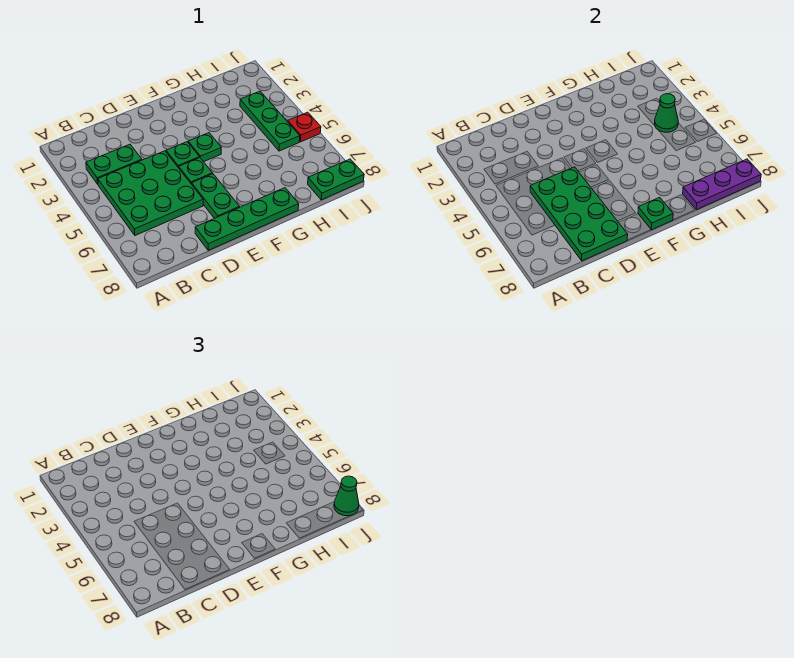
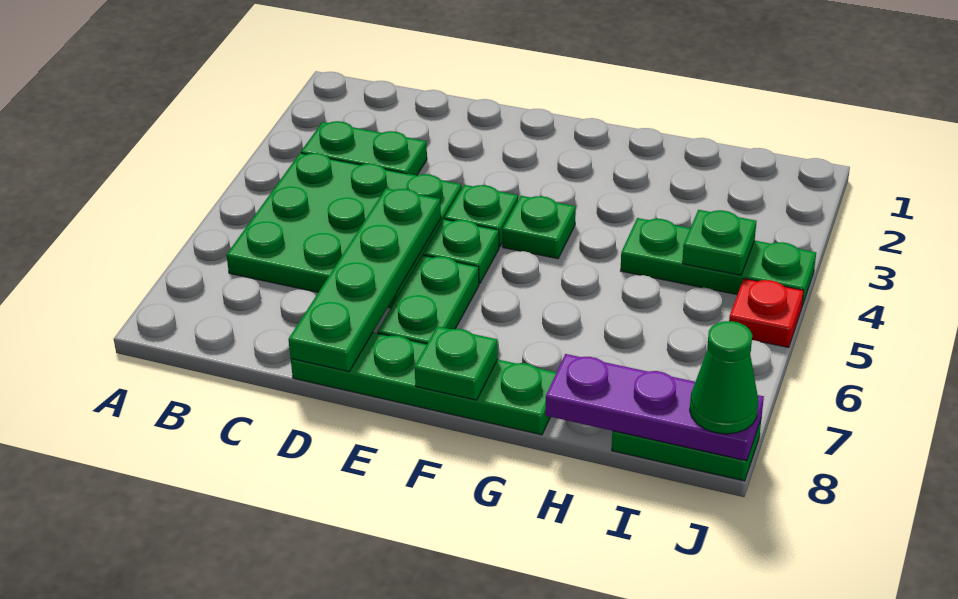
green plate C5:D8 level 2 -> green plate D5:D8 level 2
green plate I3:I5 level 1 -> green plate H4:J4 level 1
green cone I4 level 2 -> green plate I4 level 2

